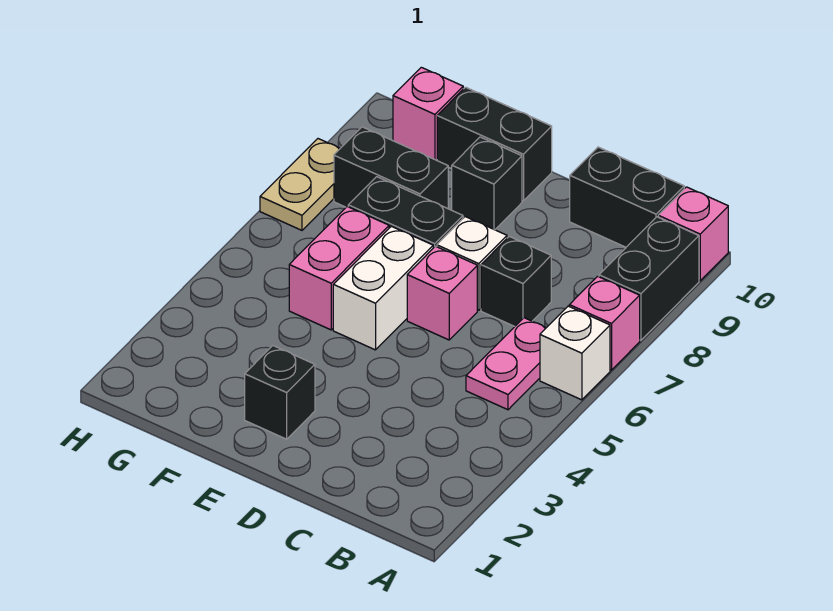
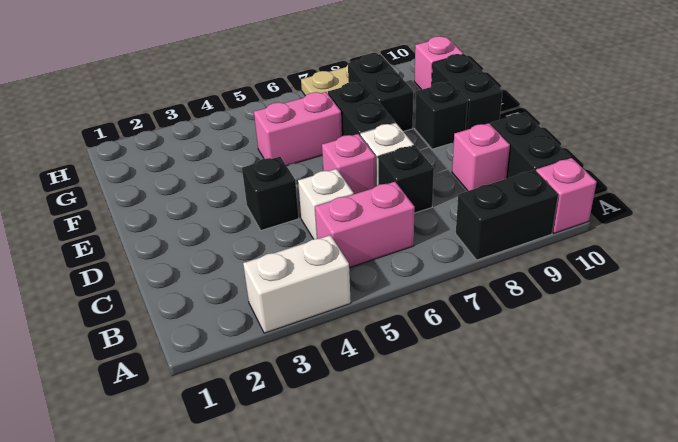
white brick A6 level 1 -> white brick C5 level 1
pink brick A7 level 1 -> pink brick C9 level 1
pink plate B5:B6 level 1 -> pink brick B5:B6 level 1
black brick E2 level 1 -> black brick D4 level 1
white brick E5:E6 level 1 -> white brick A3:A4 level 1

